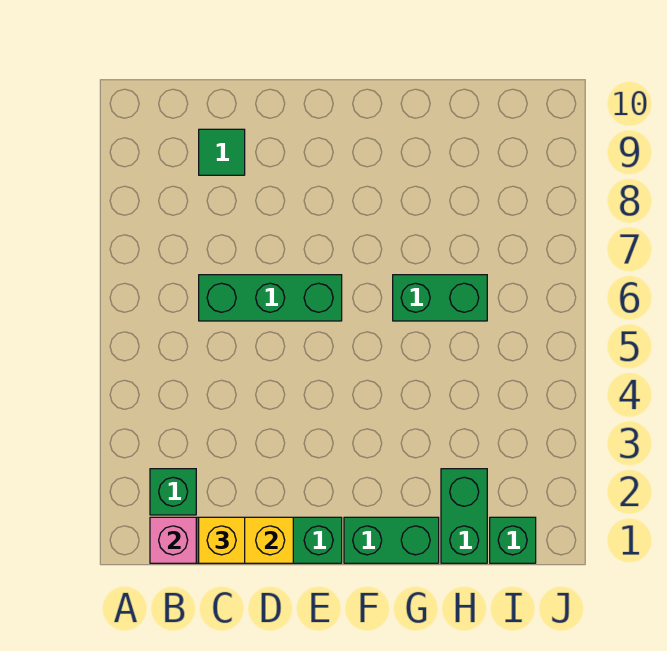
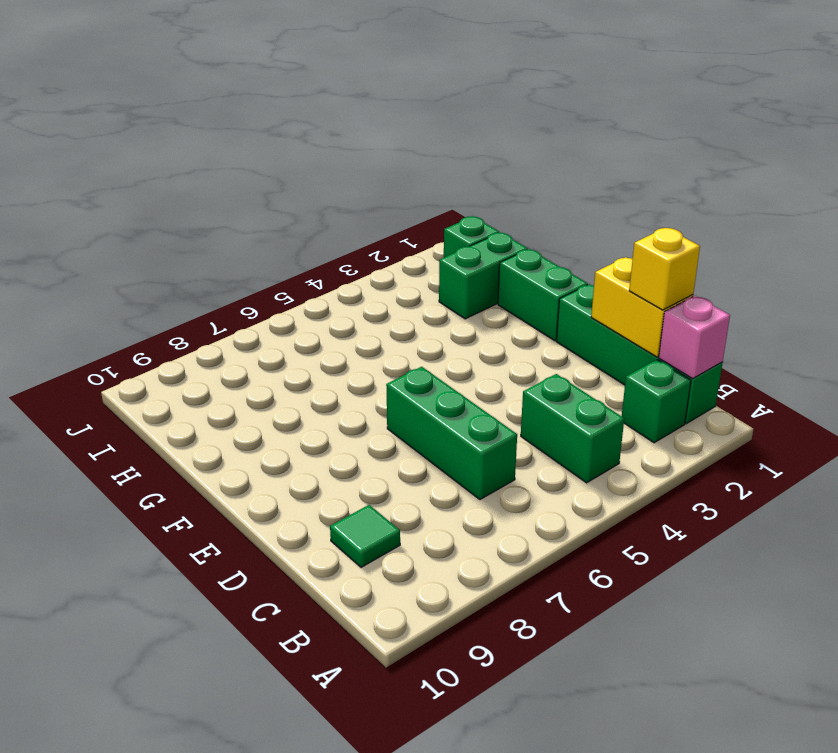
green brick G6:H6 level 1 -> green brick B4:C4 level 1

